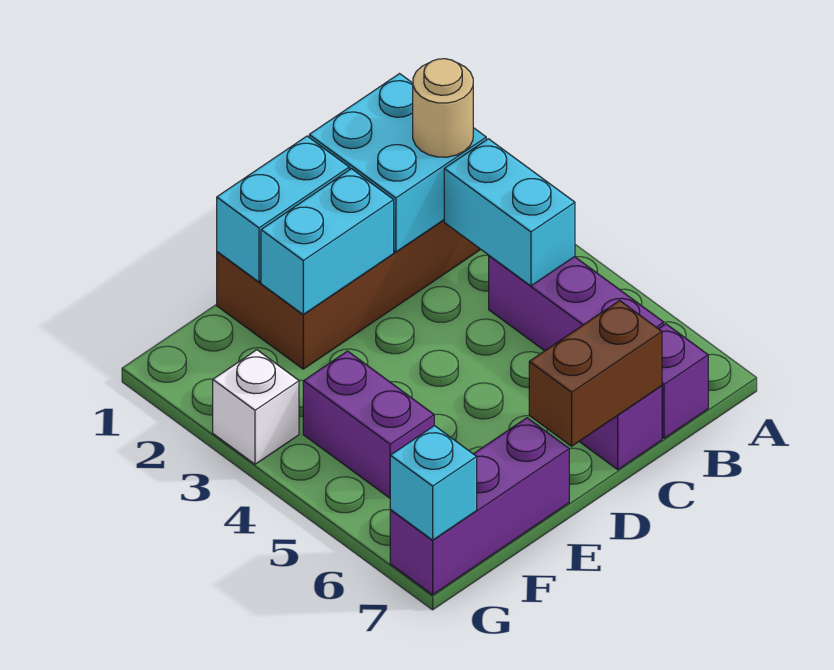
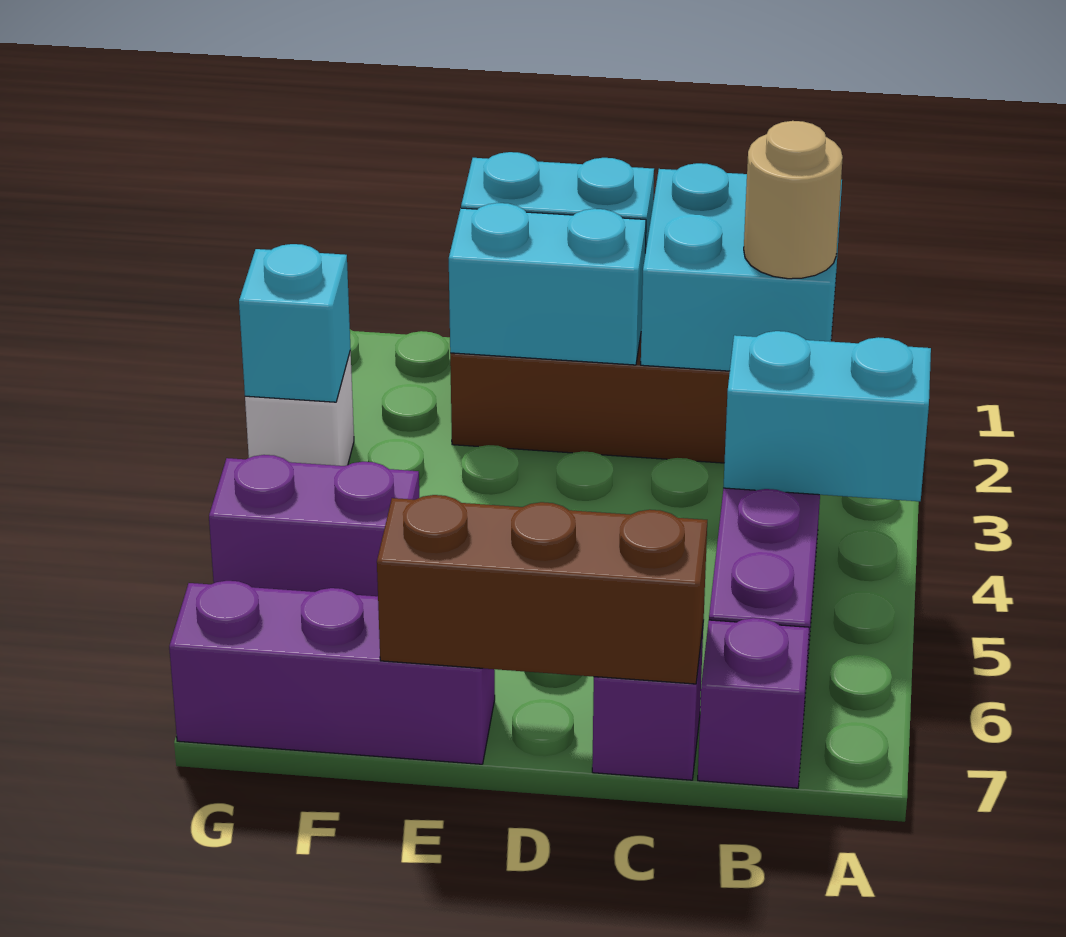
cyan brick B3:B4 level 2 -> cyan brick A4:B4 level 2
brown brick C7:D7 level 2 -> brown brick C7:E7 level 2
purple brick F4:F5 level 1 -> purple brick F5:G5 level 1
cyan brick G7 level 2 -> cyan brick G3 level 2

